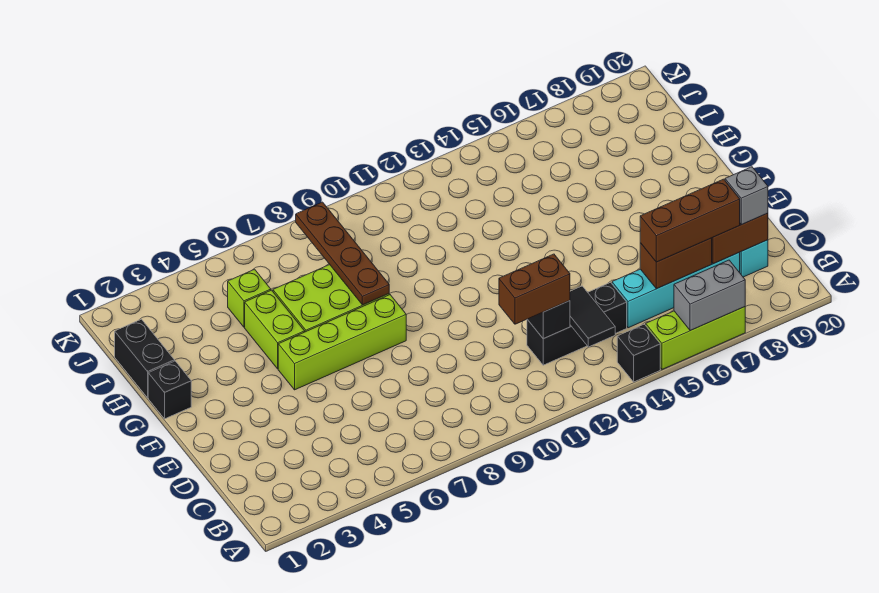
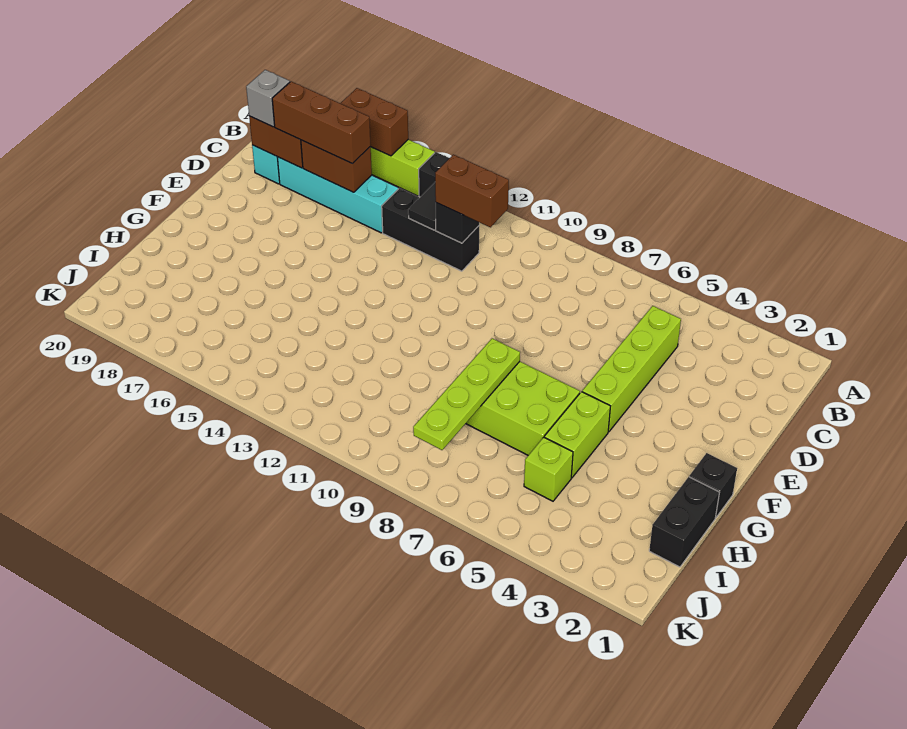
grey brick A16:A17 level 2 -> brown brick A16:A17 level 2
lime brick F5:F8 level 1 -> lime brick C5:F5 level 1
brown plate G8:J8 level 2 -> lime plate G8:J8 level 2

